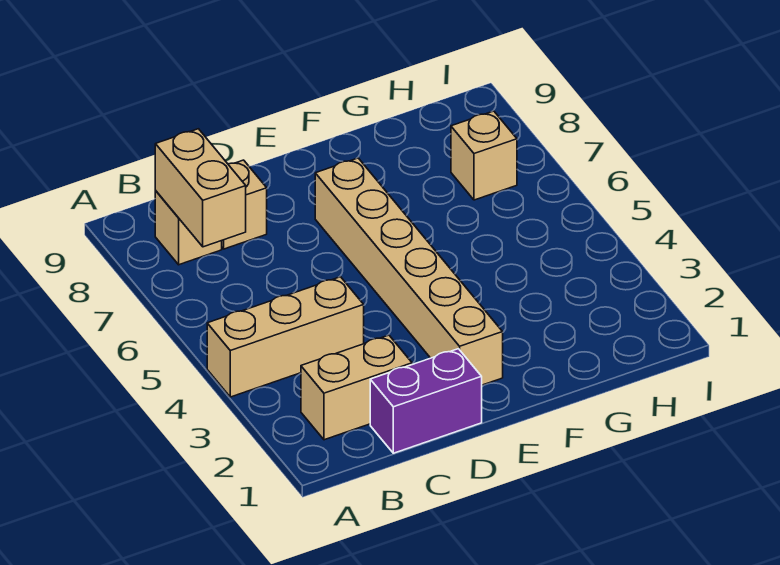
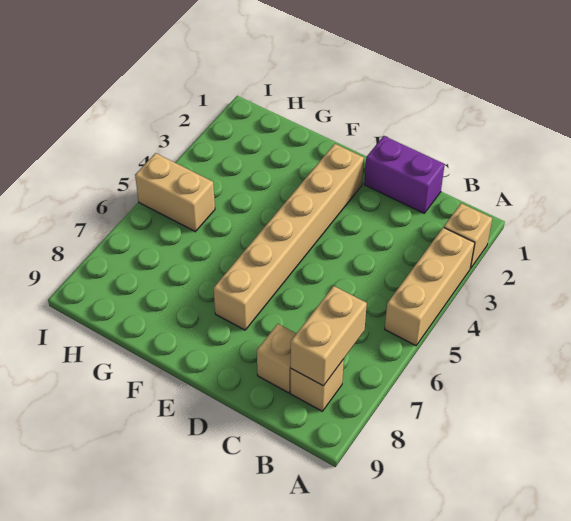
tan brick A4:C4 level 1 -> tan brick A3:A5 level 1
tan brick B2:C2 level 1 -> tan brick H5:I5 level 1
tan brick H7 level 1 -> tan brick A2 level 1

